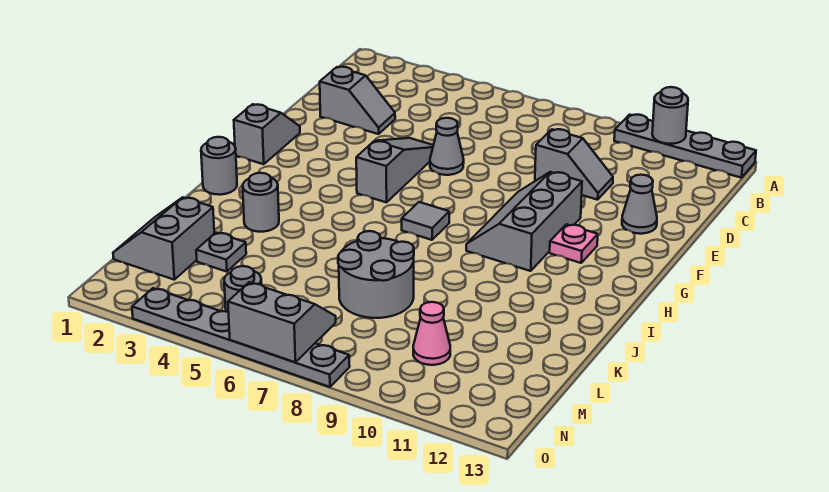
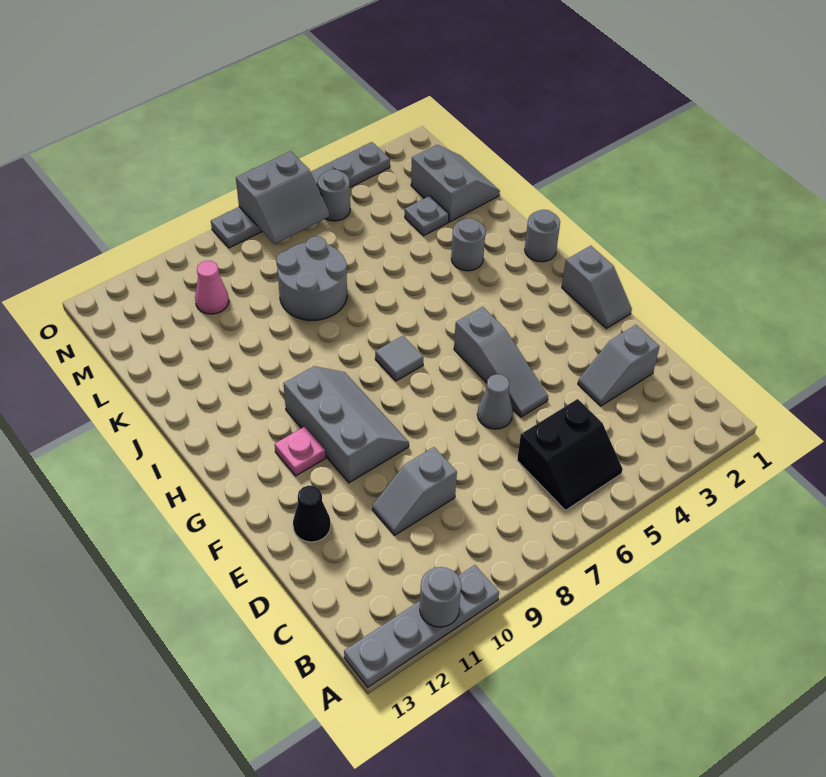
none -> black slope B5:C6 level 1 top C
grey cone E12 level 1 -> black cone E12 level 1

